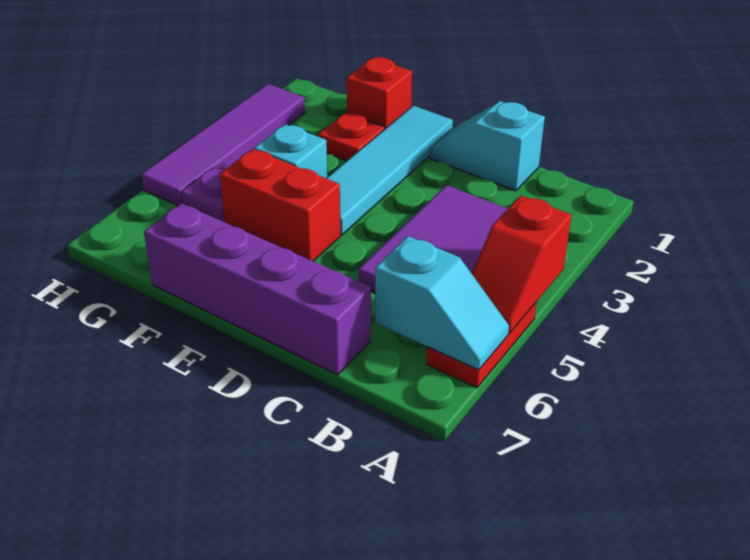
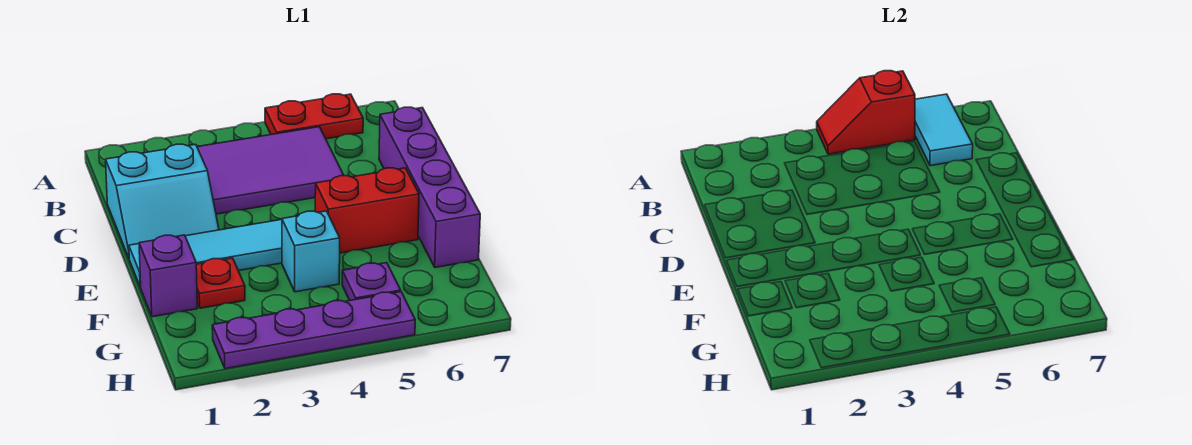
red slope A4:A5 level 2 top 4 -> red slope A4:A5 level 2 top 5
cyan slope A6:B6 level 2 top B -> cyan tile A6:B6 level 2
cyan slope C1:D1 level 1 top C -> cyan slope C1:D2 level 1 top C
red brick E5:F5 level 1 -> red brick E5:E6 level 1
red brick F1 level 1 -> purple brick F1 level 1
purple tile H2:H5 level 1 -> purple plate H2:H5 level 1

